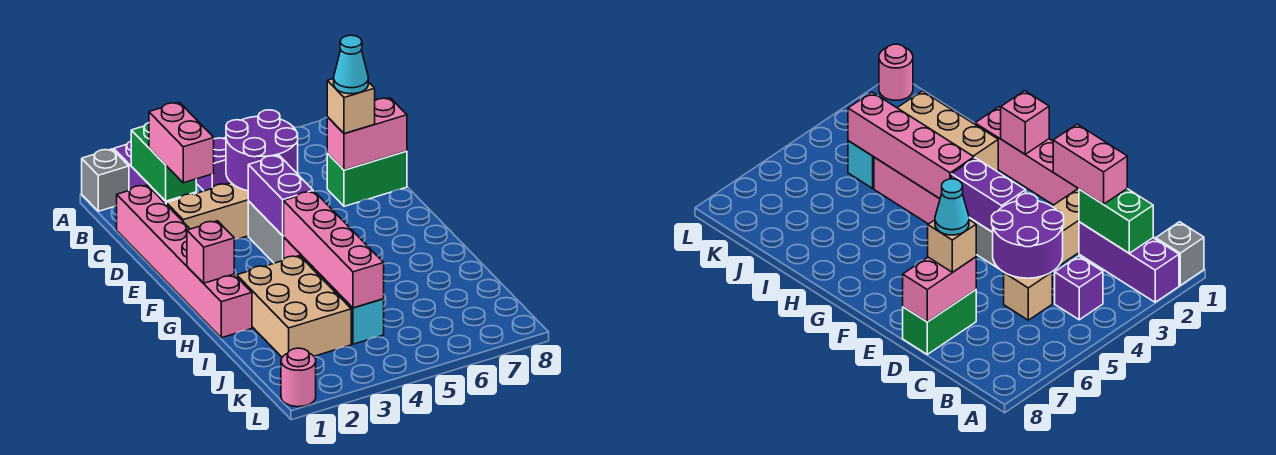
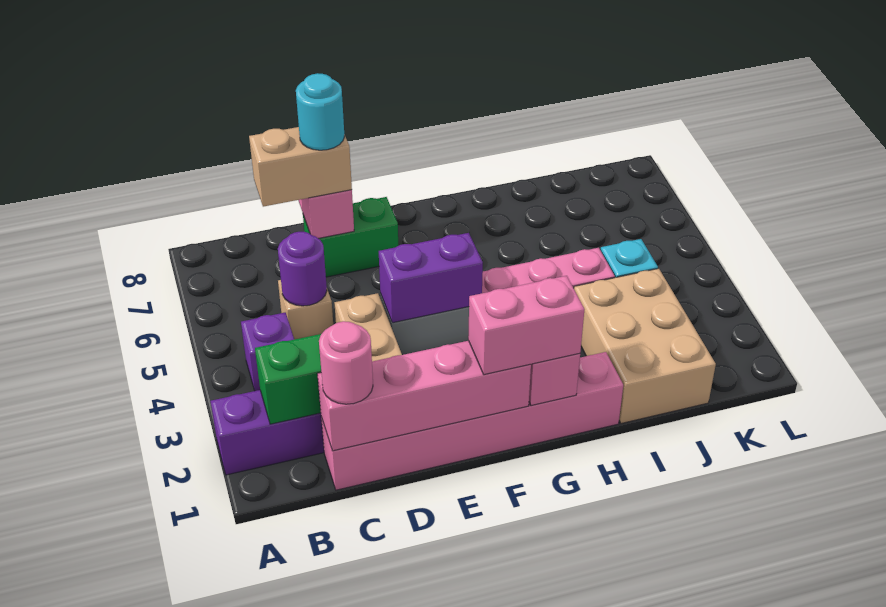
grey brick A1 level 1 -> none
pink brick C2:D2 level 3 -> pink brick F1:G1 level 3
purple round brick C4:D5 level 2 -> purple round brick C5 level 2
green brick D7:D8 level 1 -> green brick D7:E7 level 1
tan brick D7 level 3 -> tan brick C7:D7 level 3
cyan cone D7 level 4 -> cyan round brick D7 level 4
pink brick G4:J4 level 2 -> pink brick C1:F1 level 2
tan brick H2:J3 level 1 -> tan brick I1:J3 level 1
pink round brick L1 level 1 -> pink round brick C1 level 3

